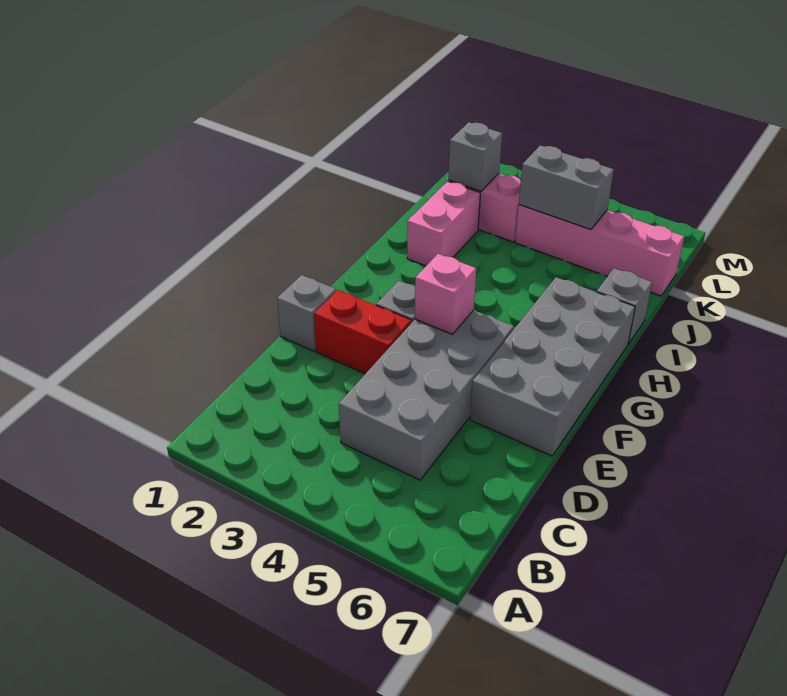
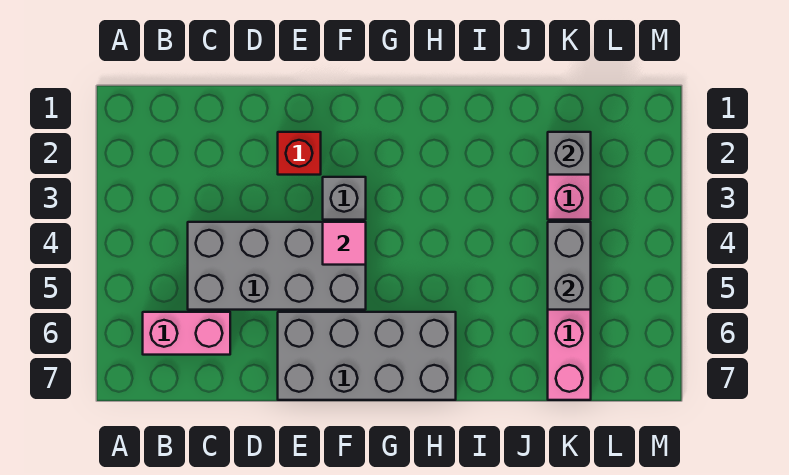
grey brick E1 level 1 -> none
red brick E2:E3 level 1 -> red brick E2 level 1
pink brick F4 level 2 -> pink tile F4 level 2
pink brick I2:J2 level 1 -> pink brick B6:C6 level 1
grey brick I7 level 1 -> none

